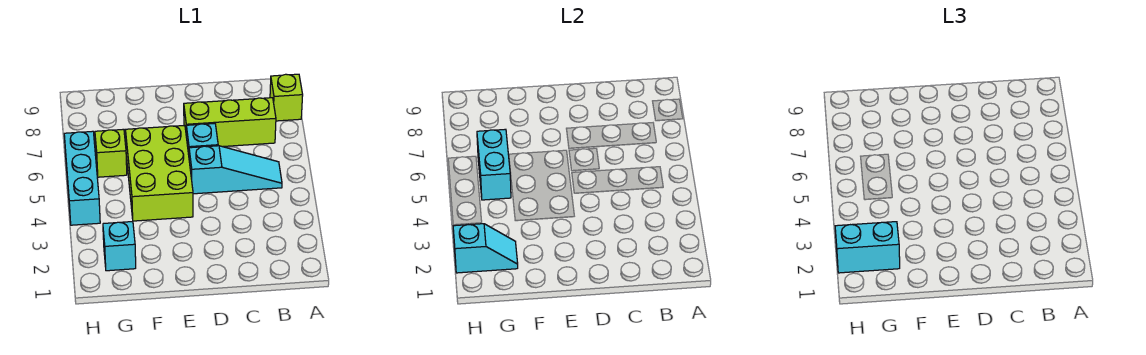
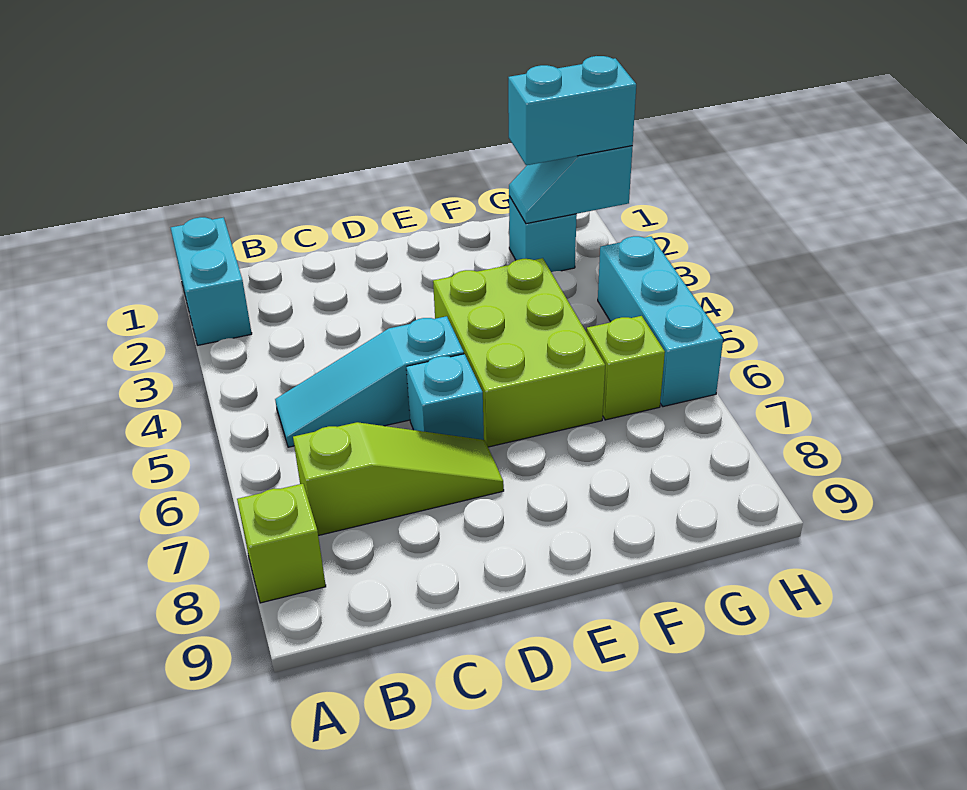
lime brick B7:D7 level 1 -> lime slope B7:D7 level 1 top B
cyan brick G5:G6 level 2 -> cyan brick A1:A2 level 1

